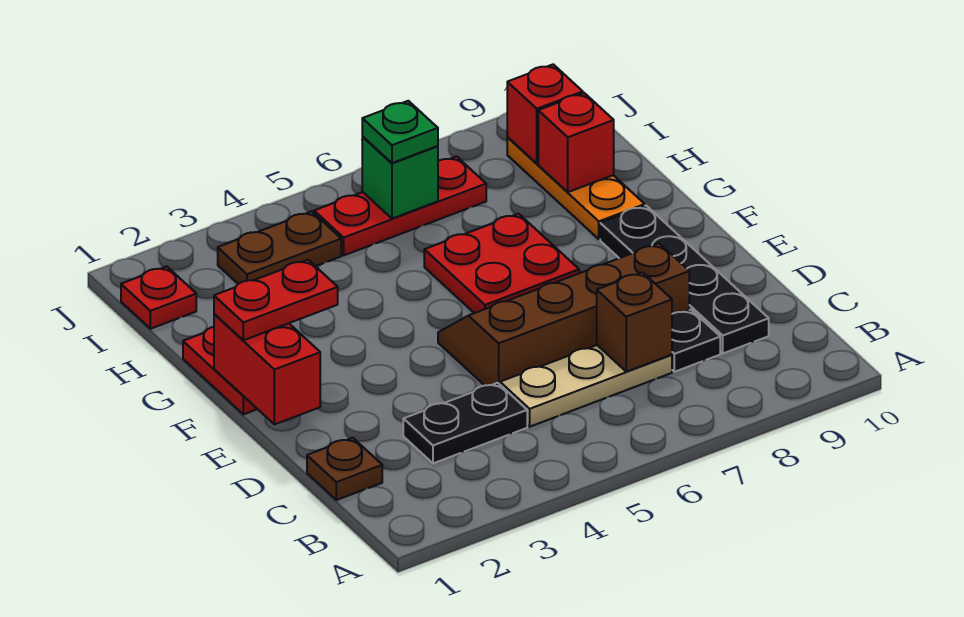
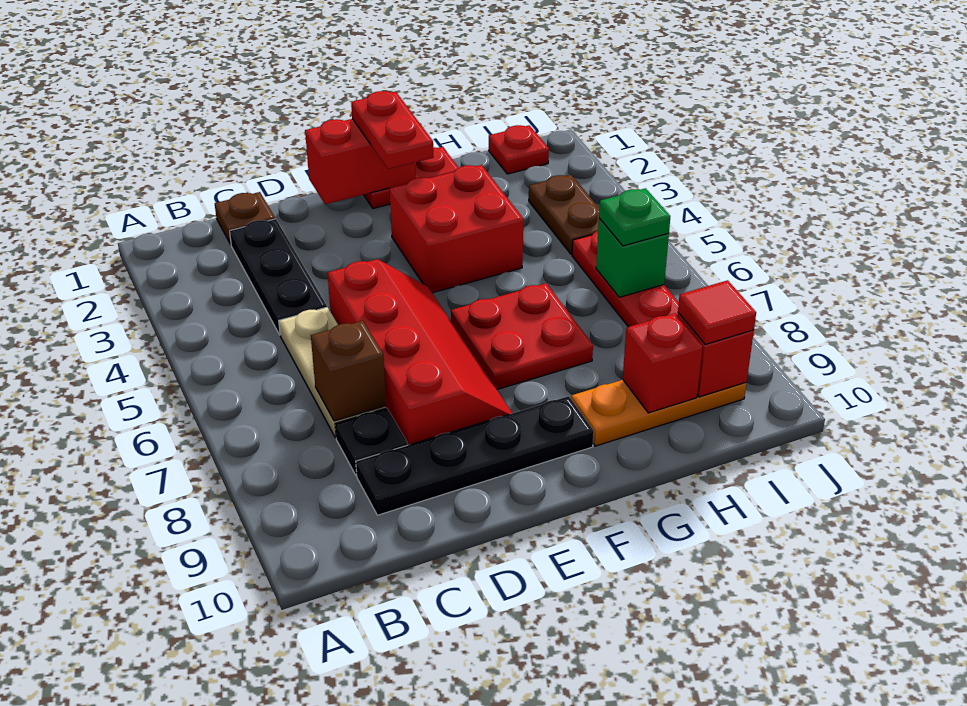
black plate C3:C4 level 1 -> black plate C2:C4 level 1
brown slope D5:E8 level 1 top D -> red slope D5:E8 level 1 top D
none -> red brick F3:G4 level 1
none -> red tile I9 level 3

